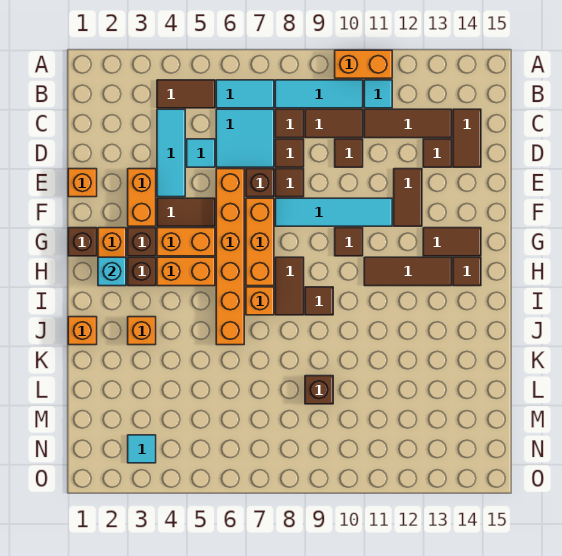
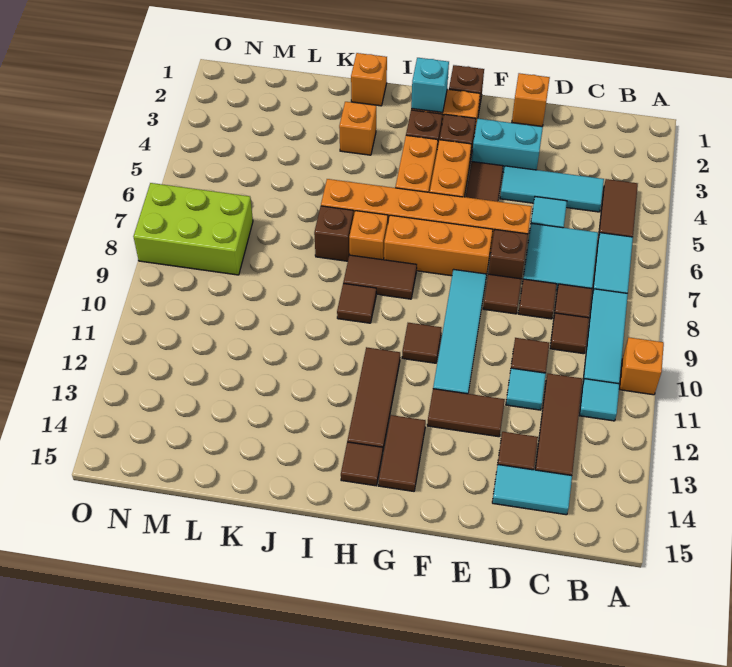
orange brick A10:A11 level 1 -> orange brick A10 level 1
brown tile C9:C10 level 1 -> brown tile C9 level 1
brown tile C14:D14 level 1 -> cyan tile C14:D14 level 1
orange brick E3:F3 level 1 -> cyan brick E3:F3 level 1
brown brick L9 level 1 -> brown brick J7 level 1
none -> lime brick M7:O8 level 1
cyan tile N3 level 1 -> cyan tile D11 level 1

